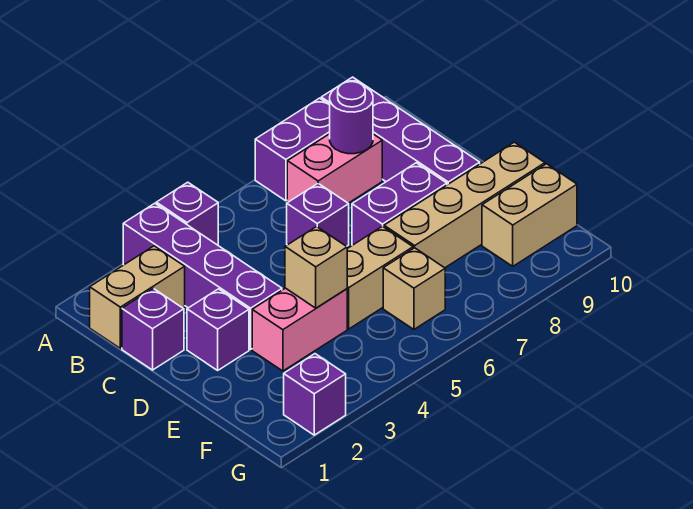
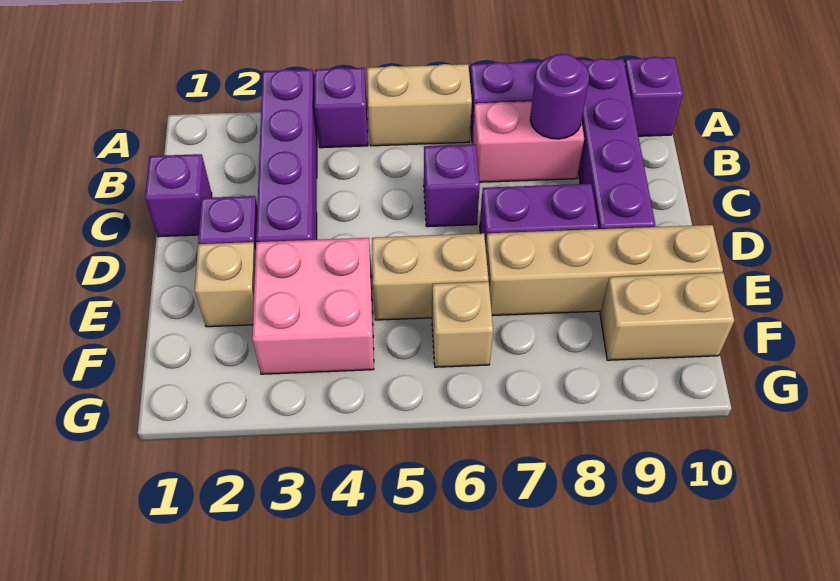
tan brick B1:B2 level 1 -> tan brick A5:A6 level 1
pink brick E3:E4 level 1 -> pink brick E3:F4 level 1
tan brick E4 level 2 -> tan brick E2 level 1
purple brick G2 level 1 -> purple brick A10 level 1

